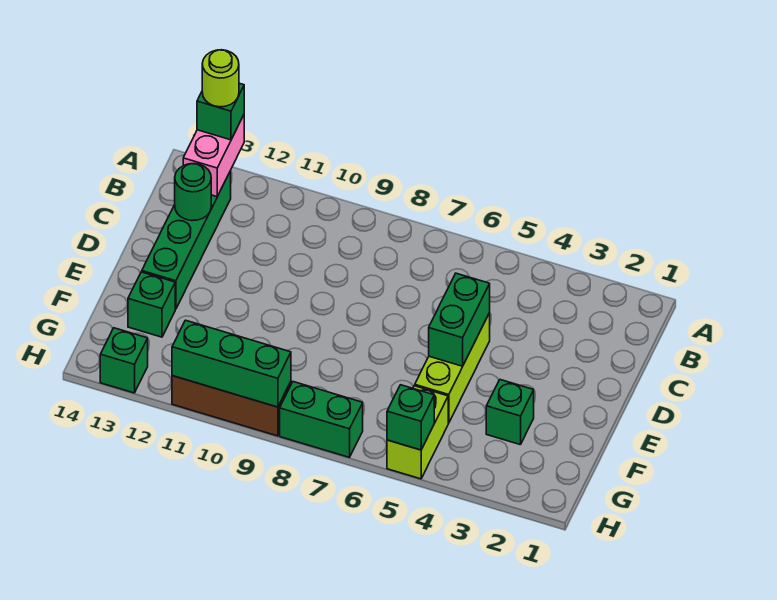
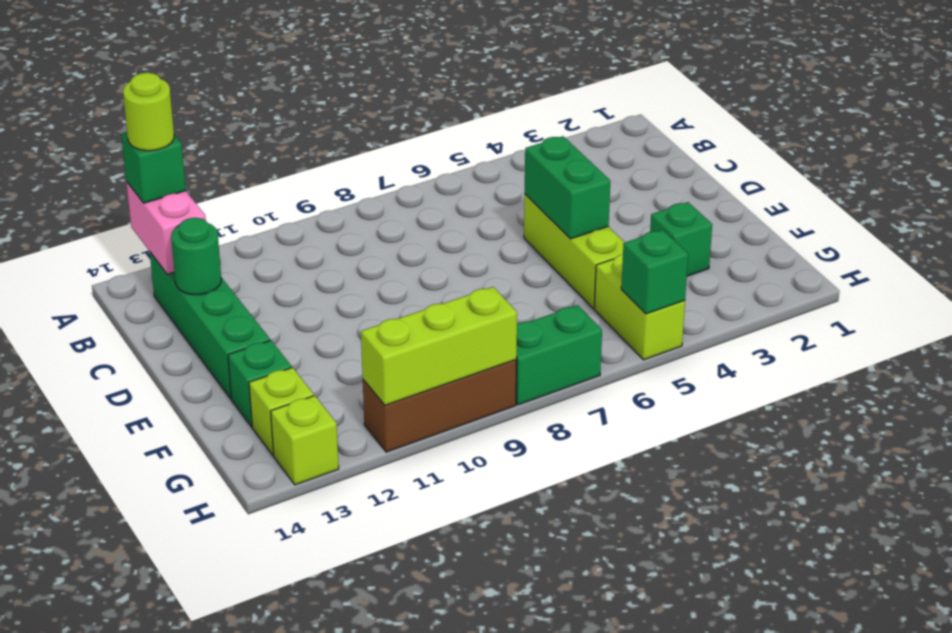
none -> lime brick G13 level 1
green brick H9:H11 level 2 -> lime brick H9:H11 level 2
green brick H13 level 1 -> lime brick H13 level 1

